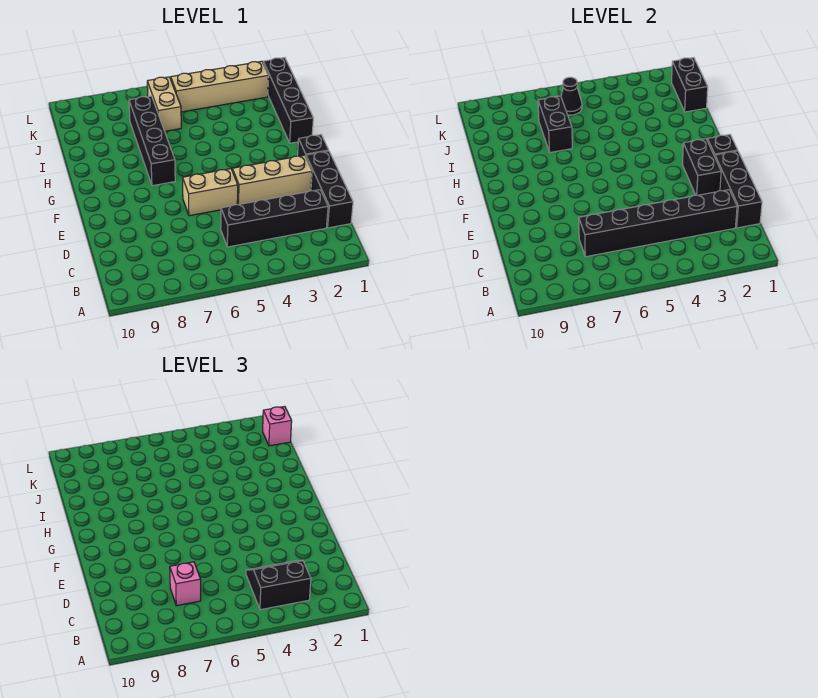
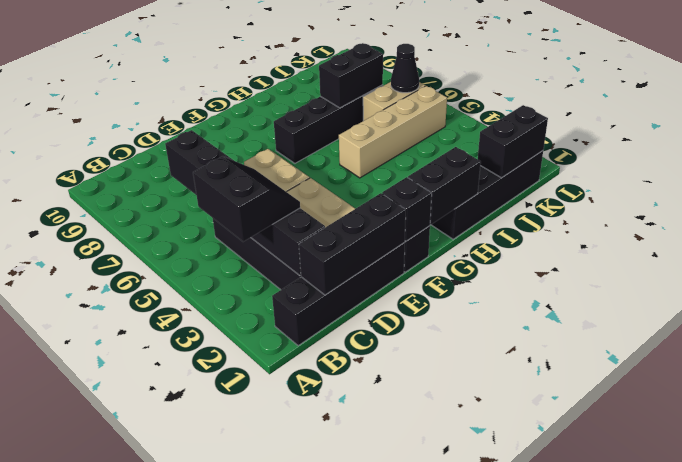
black brick C1:E1 level 1 -> black brick B1:E1 level 1
pink brick C7 level 3 -> none
black brick E2:F2 level 2 -> black brick G1:H1 level 2
pink brick K1 level 3 -> none
tan brick K2:K5 level 1 -> tan brick H5:K5 level 1

